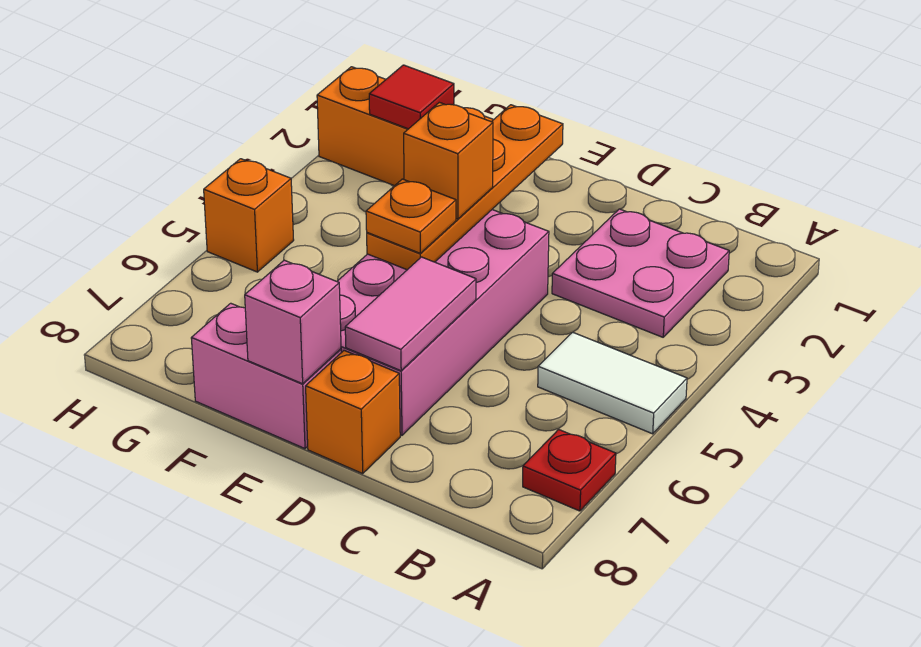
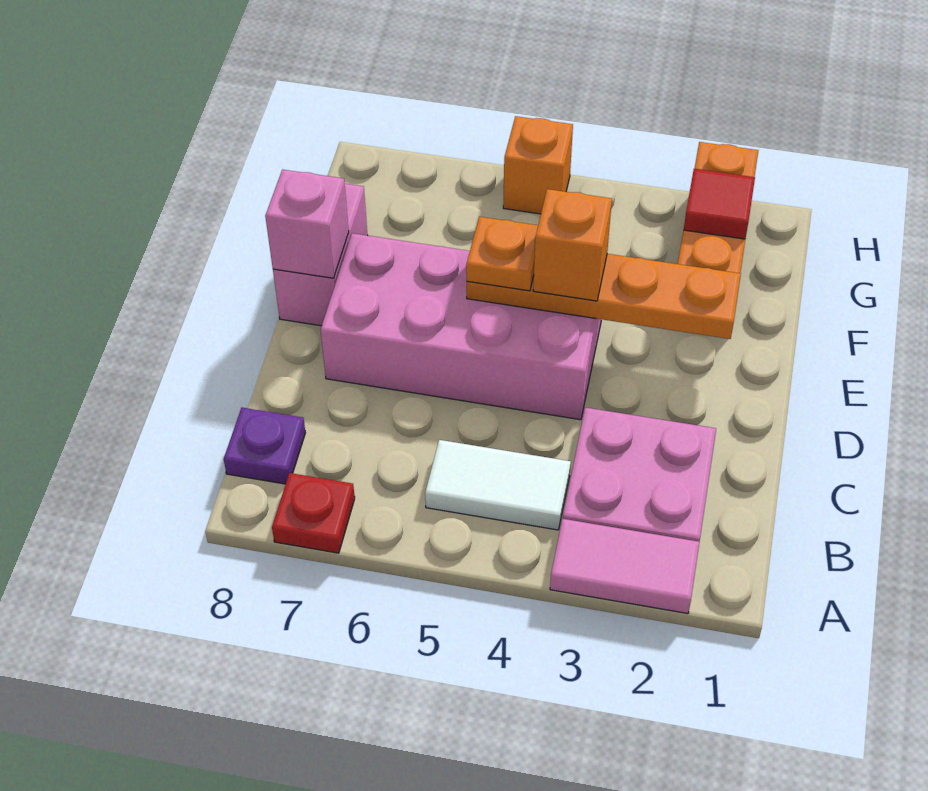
white tile A5:B5 level 1 -> white tile B4:B5 level 1
none -> purple plate B8 level 1
pink tile D6:D7 level 2 -> pink tile A2:A3 level 1
orange brick D8 level 1 -> none

